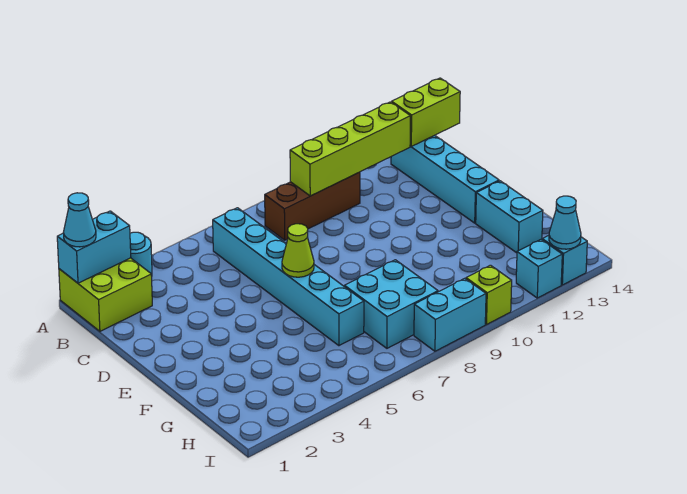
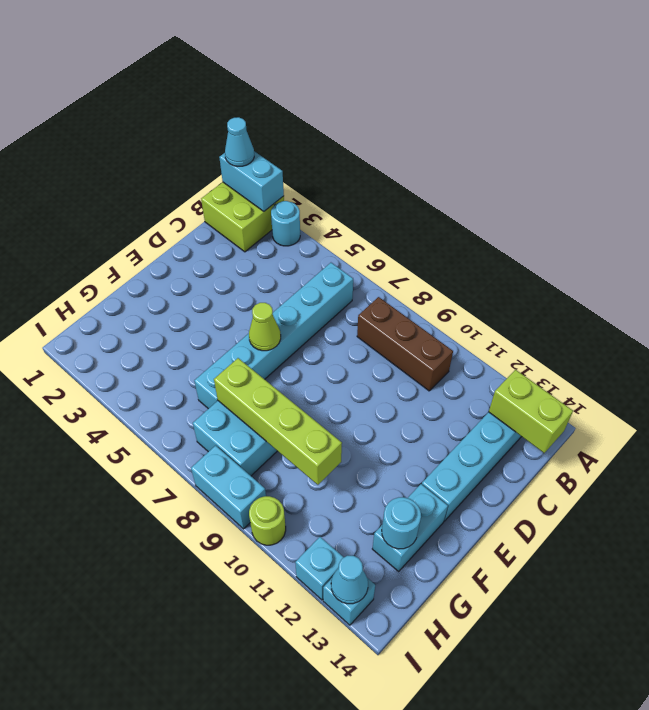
lime brick B9:B12 level 2 -> lime brick G7:G10 level 2
none -> cyan round brick G13 level 2
lime brick I10 level 1 -> lime round brick I10 level 1

